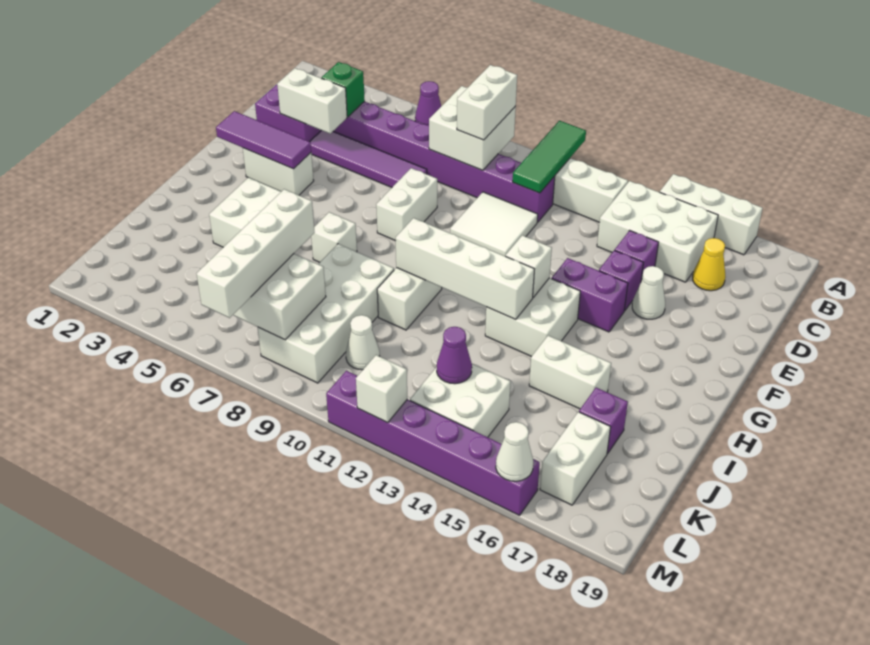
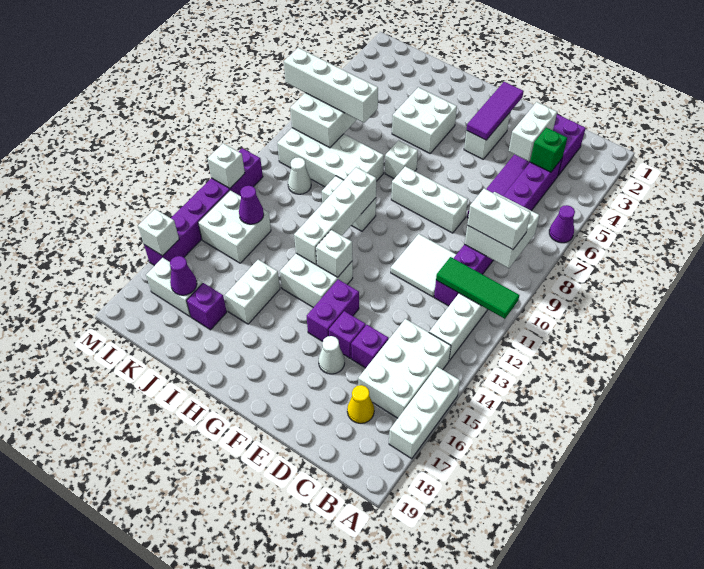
white brick E8:F8 level 1 -> white brick E8:G8 level 1
none -> purple cone K17 level 2
white cone M16 level 2 -> white brick M16 level 2

